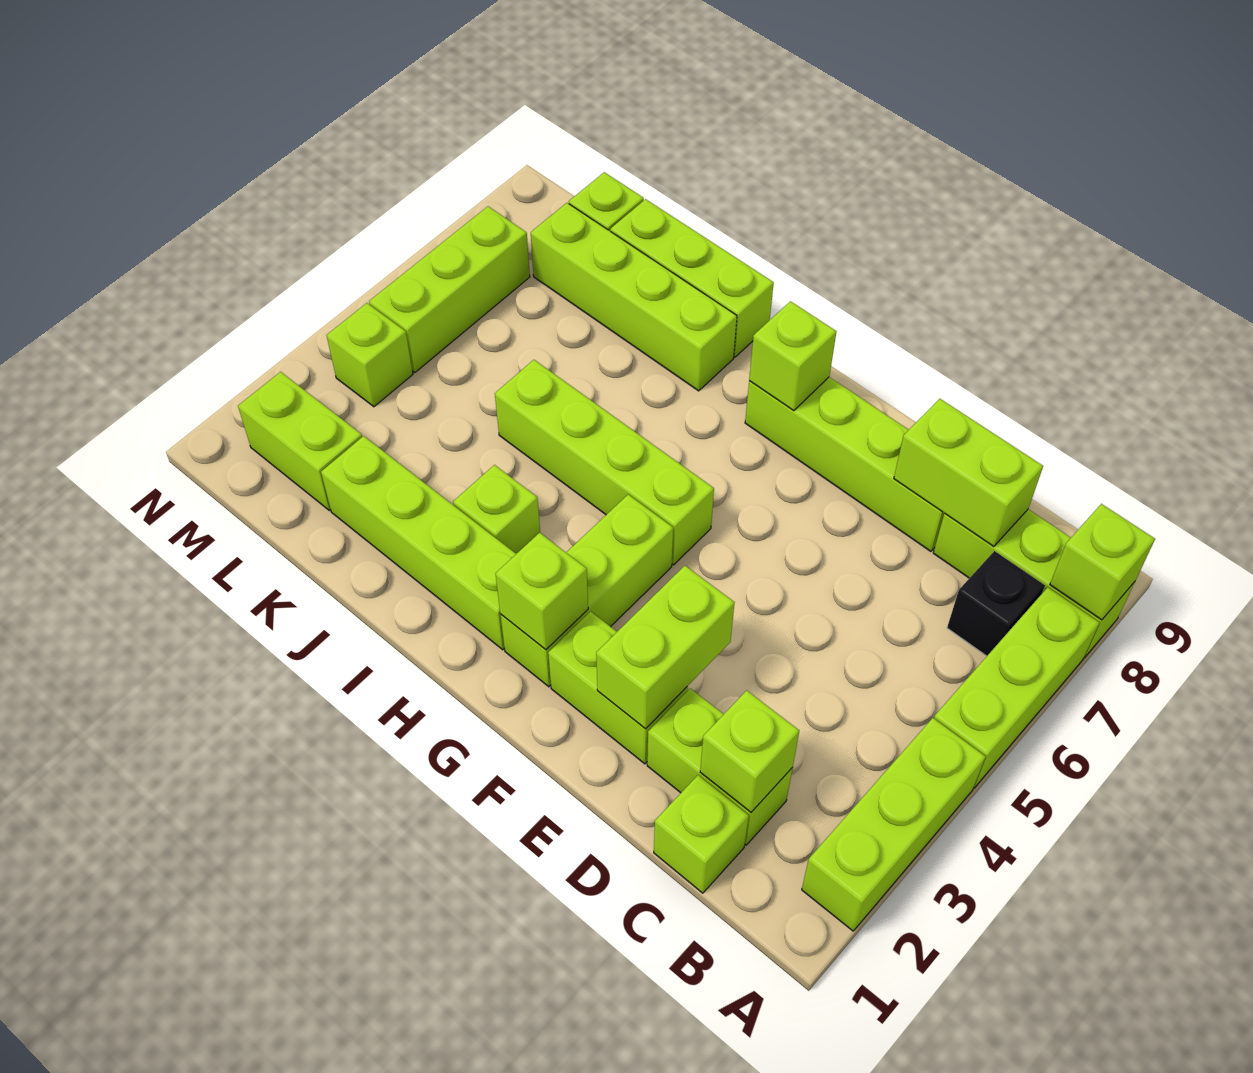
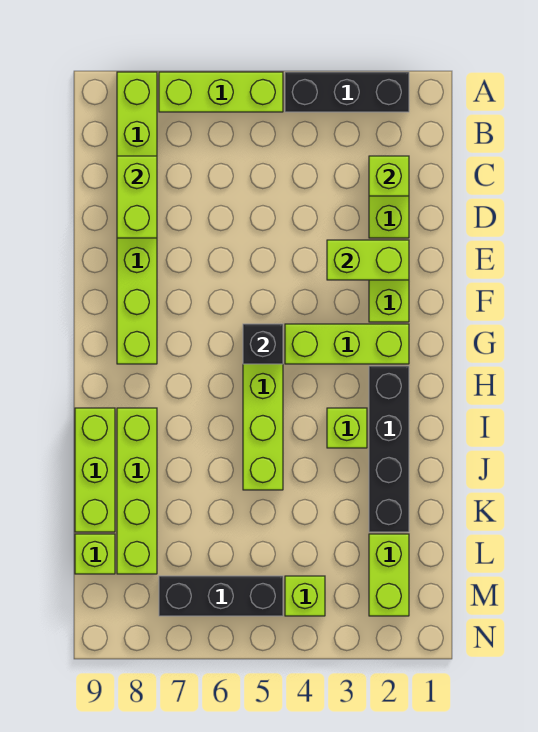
lime brick A2:A4 level 1 -> black brick A2:A4 level 1
lime brick A8 level 2 -> none
black brick B7 level 1 -> black brick G5 level 2
lime brick C1 level 1 -> none
lime brick G2 level 2 -> none
lime brick G8 level 2 -> none
lime brick H2:K2 level 1 -> black brick H2:K2 level 1
lime brick M5:M7 level 1 -> black brick M5:M7 level 1

